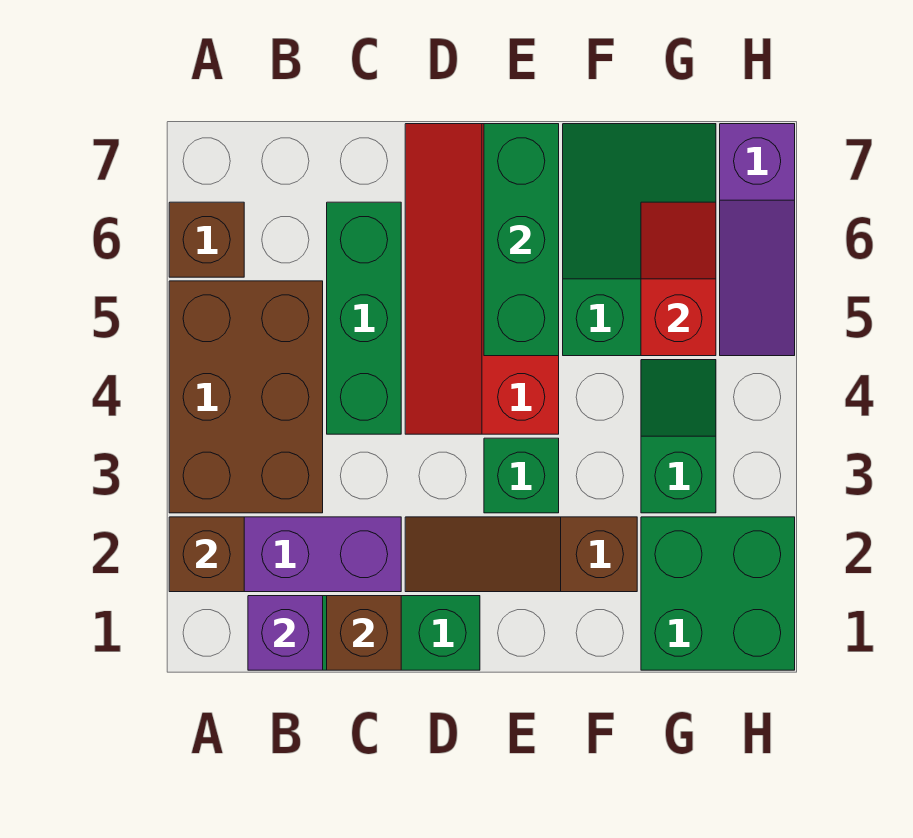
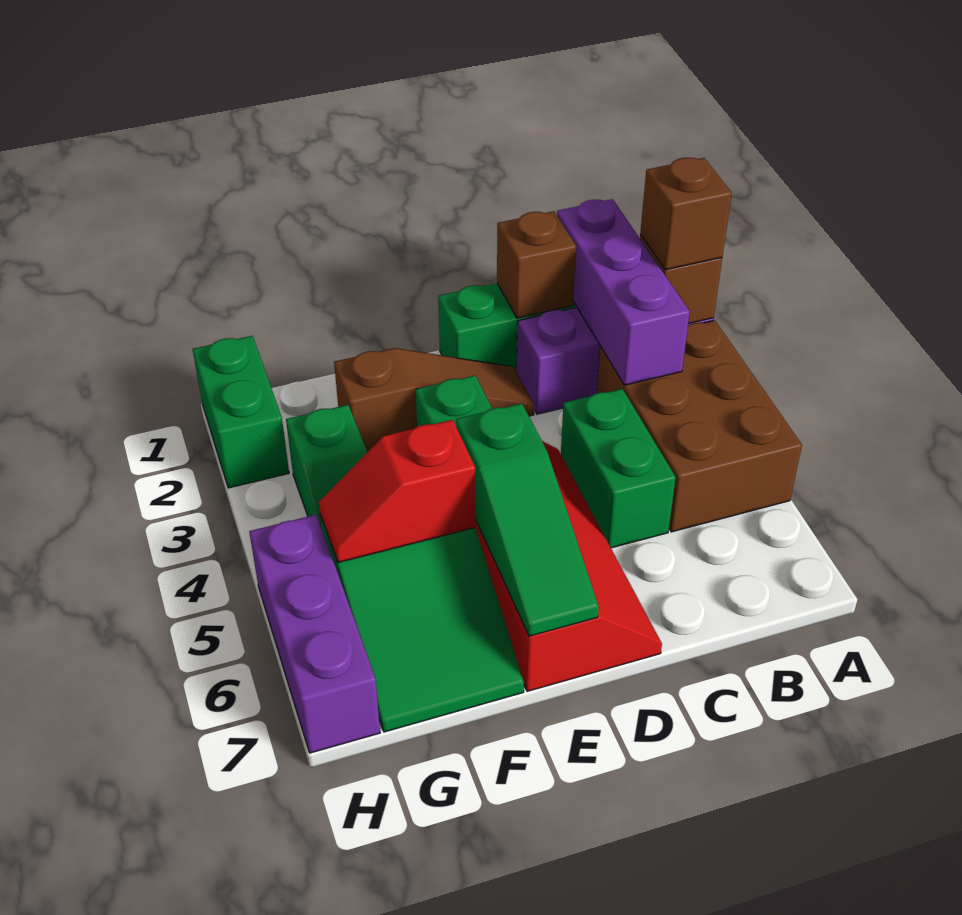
brown brick A6 level 1 -> brown brick A2 level 3
purple brick B1 level 2 -> purple brick B1:B3 level 2
green brick C4:C6 level 1 -> green brick C4:C5 level 1
green brick E5:E7 level 2 -> green slope E5:E7 level 2 top 5
green brick G1:H2 level 1 -> green brick H1:H2 level 1
red slope G5:G6 level 2 top 5 -> red slope F5:G5 level 2 top F
purple slope H5:H7 level 1 top 7 -> purple brick H5:H7 level 1

